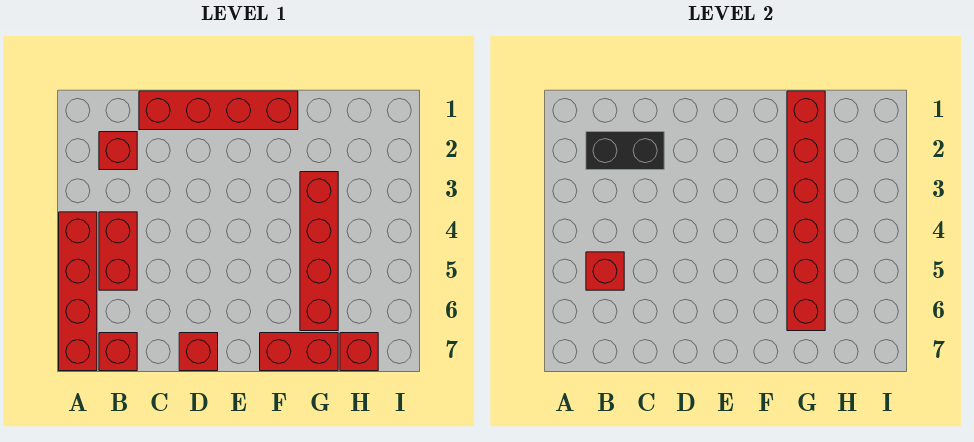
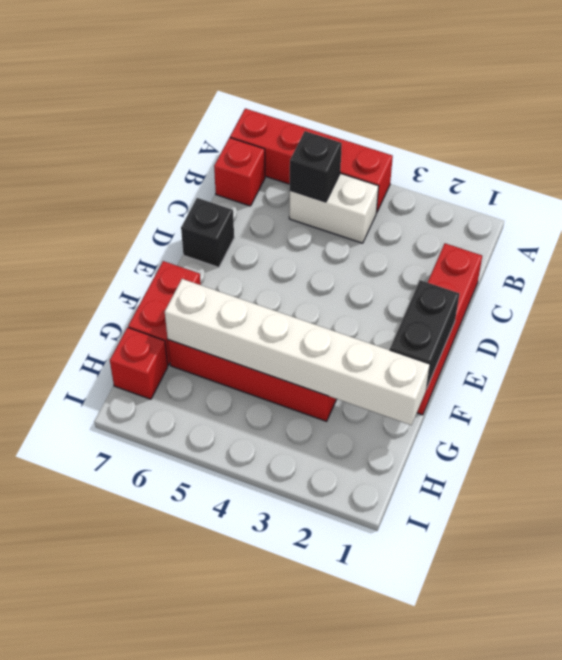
red brick B2 level 1 -> none
black brick B2:C2 level 2 -> black brick E1:F1 level 2
red brick B4:B5 level 1 -> white brick B4:B5 level 1
red brick B5 level 2 -> black brick B5 level 2
red brick D7 level 1 -> black brick D7 level 1
red brick G1:G6 level 2 -> white brick G1:G6 level 2

